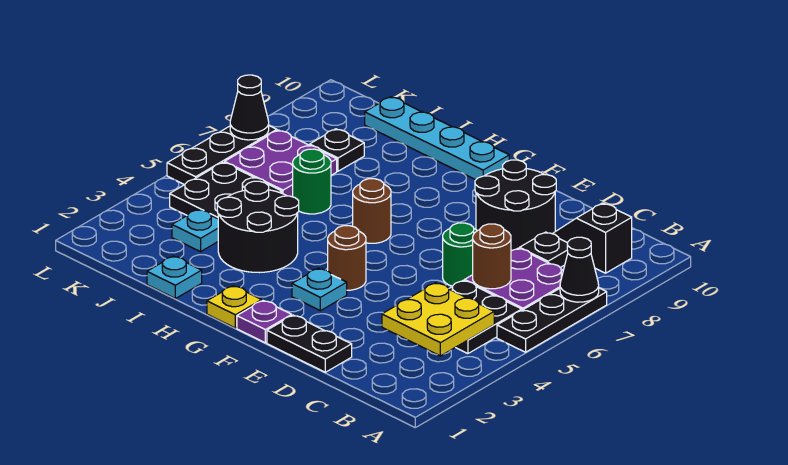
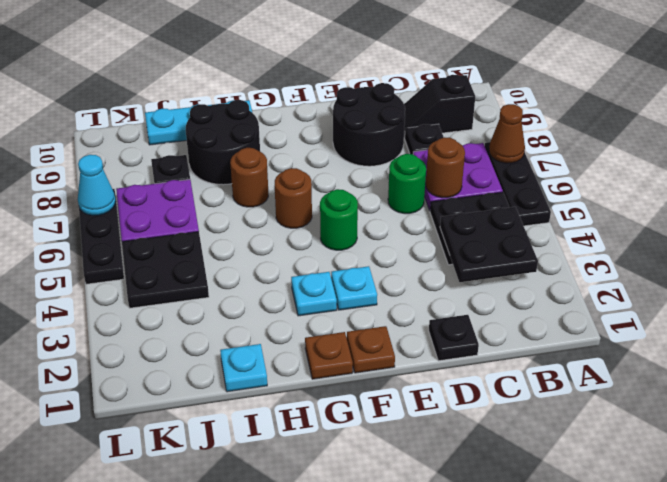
black cone A7 level 2 -> brown cone A7 level 2
yellow plate B3:C4 level 2 -> black plate B3:C4 level 2
black plate D1:E1 level 1 -> black plate D1 level 1
purple plate F1 level 1 -> brown plate F1 level 1
brown round brick F4 level 1 -> brown round brick H7 level 1
yellow plate G1 level 1 -> brown plate G1 level 1
cyan plate G10:J10 level 1 -> cyan plate H10:J10 level 1
black round brick H3:I4 level 1 -> black round brick H8:I9 level 1
green round brick I6 level 1 -> green round brick F5 level 1
cyan plate J3 level 1 -> cyan plate G3 level 1
black cone L7 level 2 -> cyan cone L7 level 2

